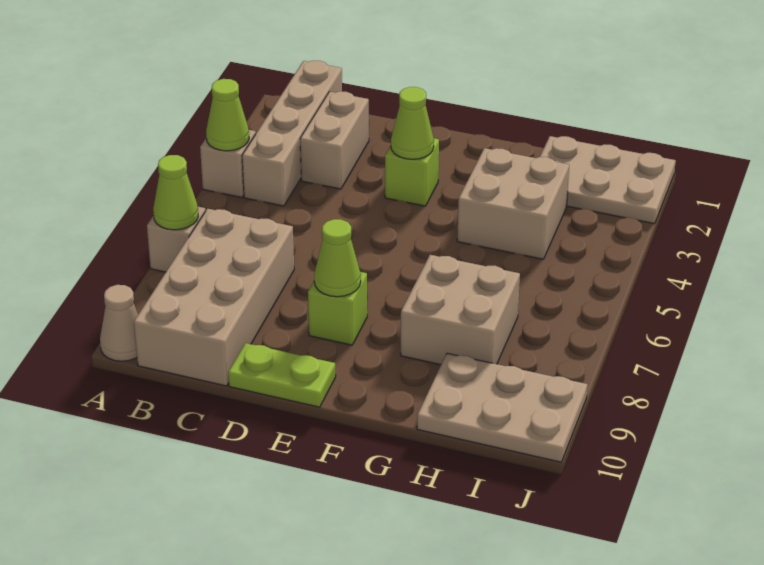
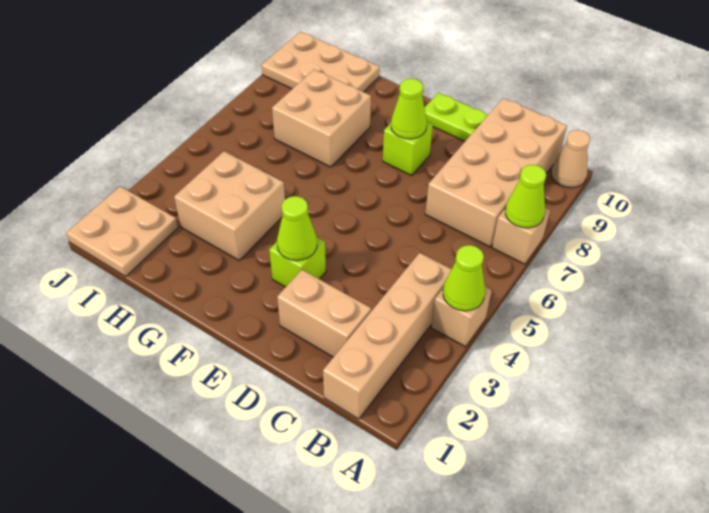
tan brick C2:C3 level 1 -> tan brick C2:D2 level 1
tan plate H1:J2 level 1 -> tan plate I1:J2 level 1

